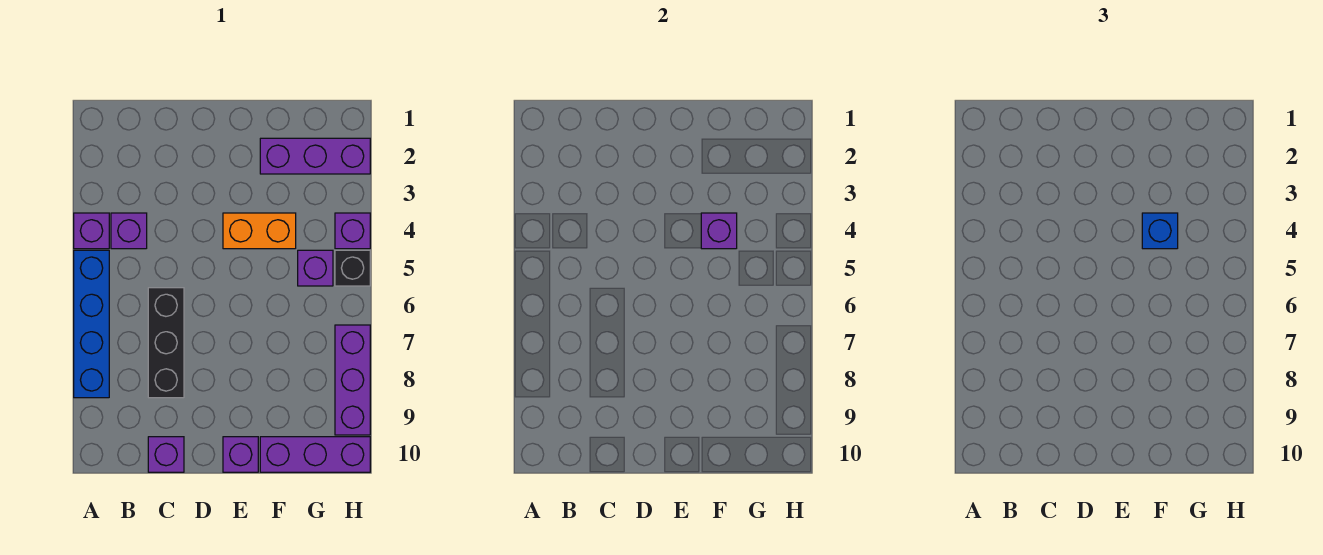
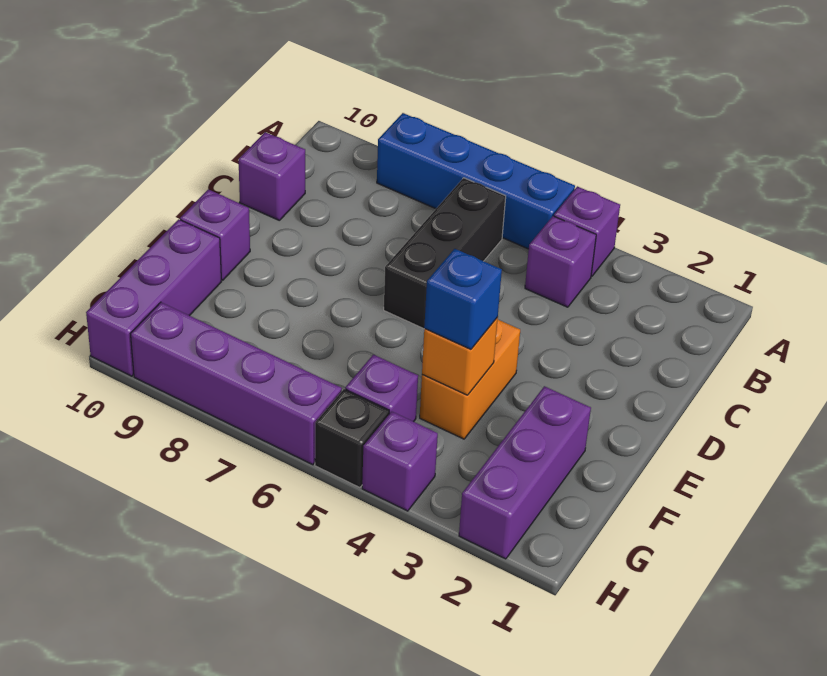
black brick C6:C8 level 1 -> black brick B6:D6 level 1
purple brick F4 level 2 -> orange brick F4 level 2
purple brick H7:H9 level 1 -> purple brick H6:H9 level 1

